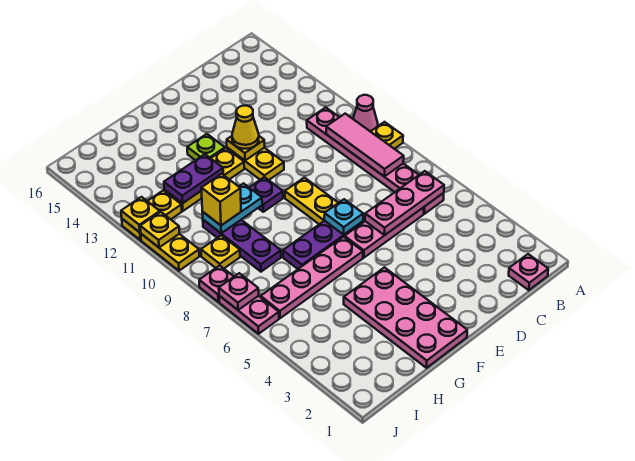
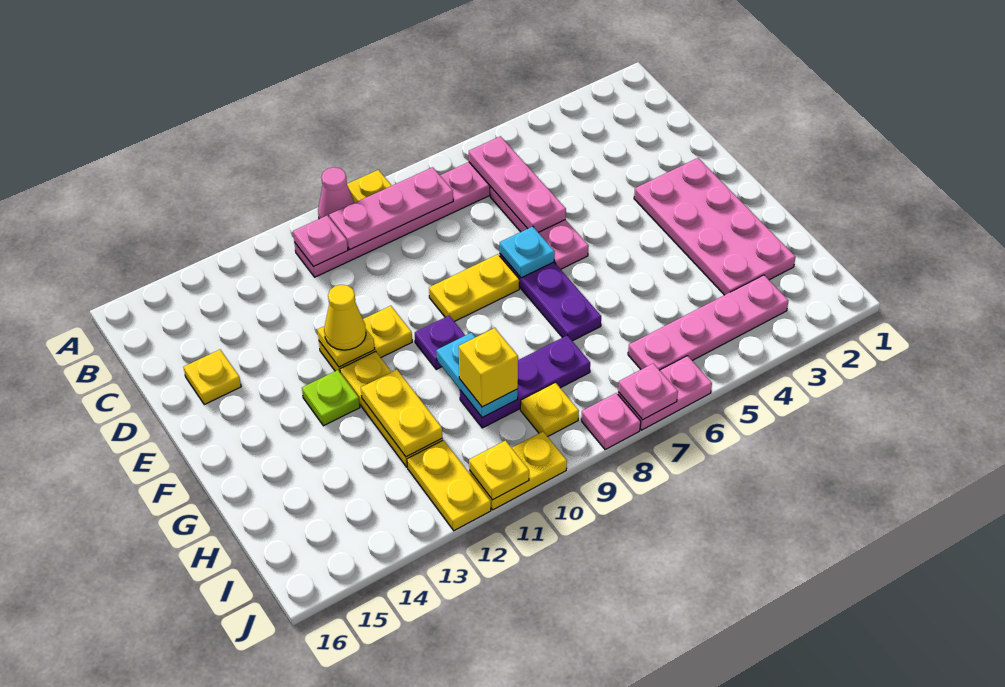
pink plate B1 level 1 -> pink plate B11 level 2
pink tile B8:B10 level 2 -> pink plate B8:B10 level 2
pink plate F1:G4 level 1 -> pink plate E2:H3 level 1
pink plate F6:I6 level 1 -> pink plate I3:I6 level 1
purple plate G12:H12 level 2 -> yellow plate G12:H12 level 2
yellow plate J12 level 2 -> yellow plate D15 level 1

